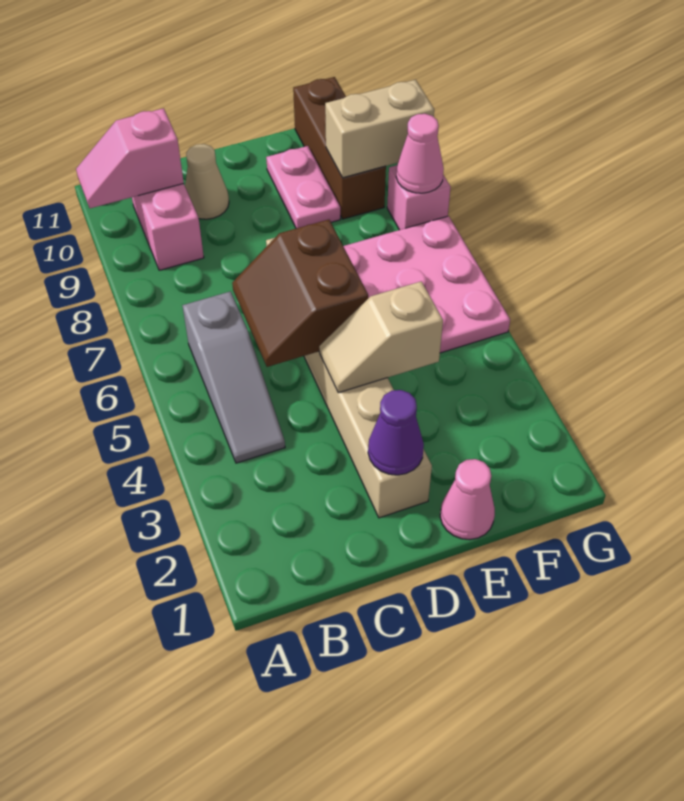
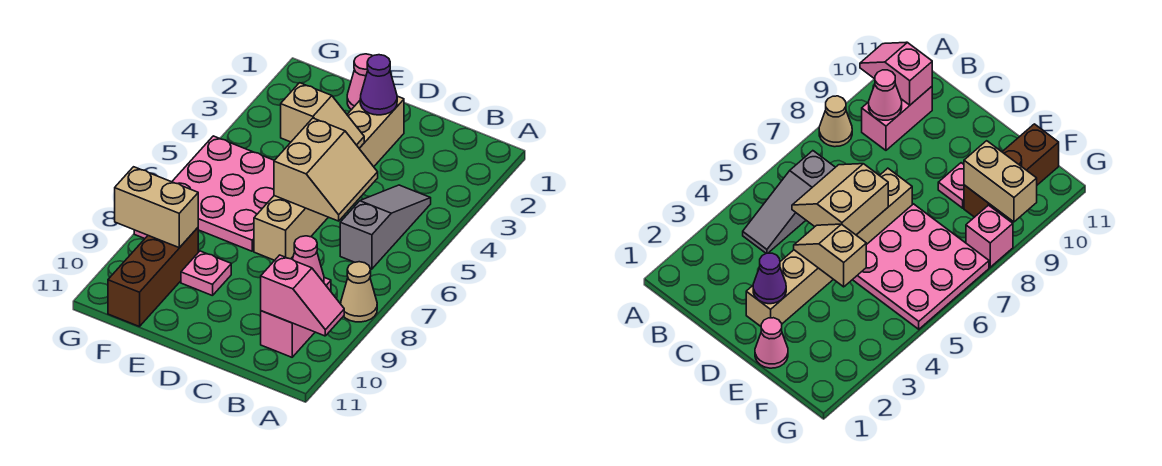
brown slope C5:D6 level 2 top D -> tan slope C5:D6 level 2 top D
tan cone C10 level 1 -> tan cone A8 level 1
pink plate E9:E10 level 1 -> pink plate E9 level 1
pink cone G8 level 2 -> pink cone B9 level 2

